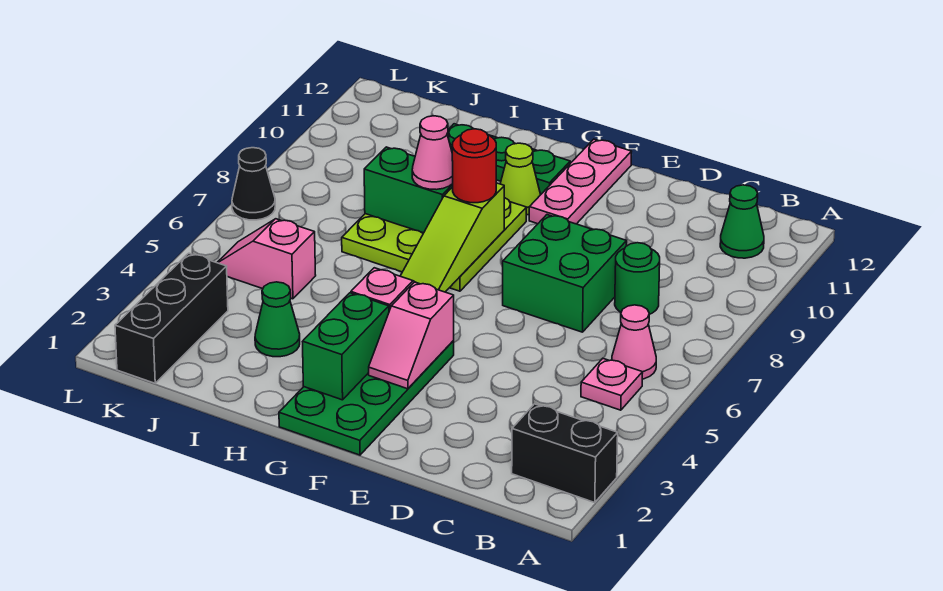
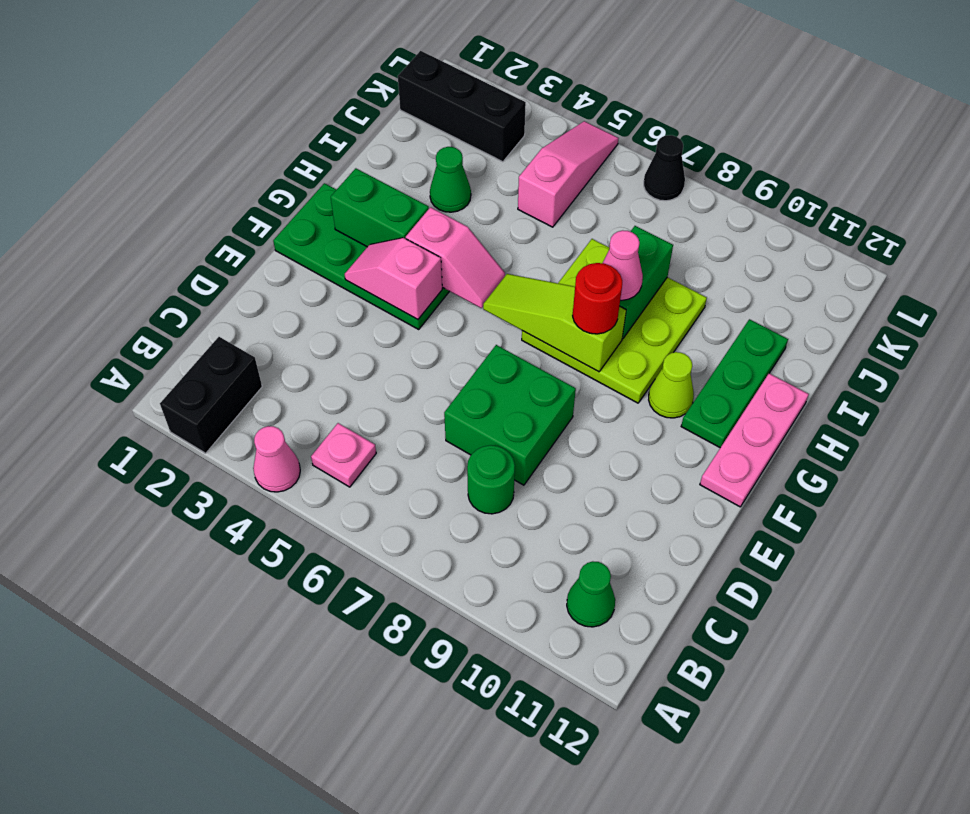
pink cone B6 level 1 -> pink cone A4 level 1
pink plate F10:F12 level 1 -> pink plate F12:H12 level 1
pink slope J5:K5 level 1 top J -> pink slope J5:L5 level 1 top J

